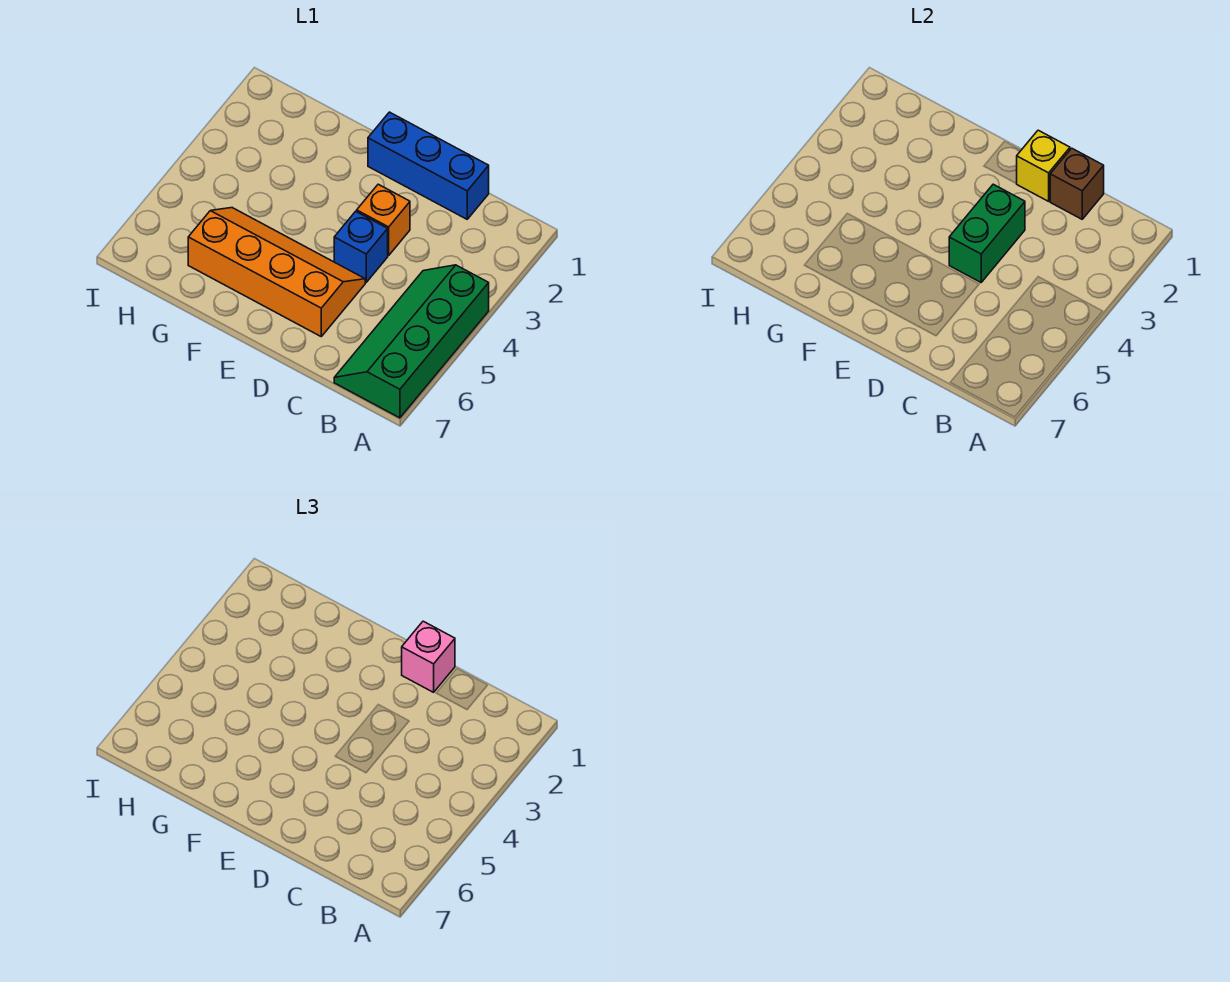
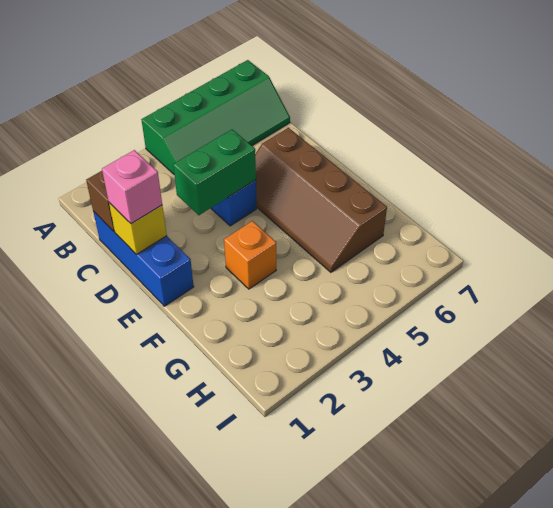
orange brick D3 level 1 -> orange brick F3 level 1
orange slope D5:G6 level 1 top 6 -> brown slope D5:G6 level 1 top 6

